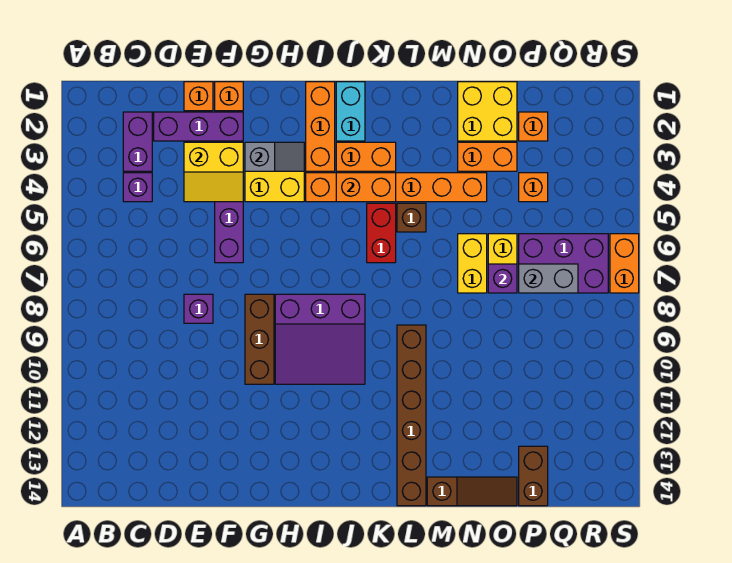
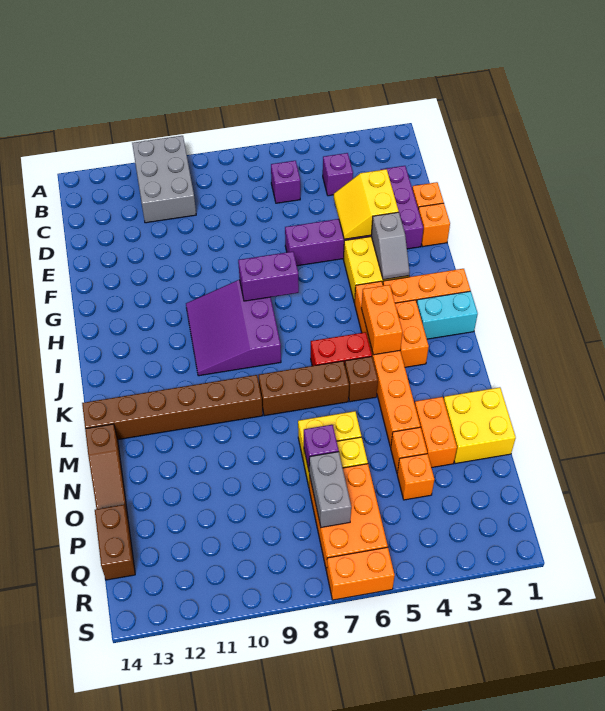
none -> grey brick A10:C11 level 1
purple brick C2:C3 level 1 -> purple brick H7:H8 level 2
purple brick E8 level 1 -> purple brick C6 level 1
brown brick G8:G10 level 1 -> brown brick L6:L8 level 1
orange brick P2 level 1 -> orange brick O4 level 1
purple brick P6:R7 level 1 -> orange brick P6:R7 level 1
brown brick P13:P14 level 1 -> brown brick P14:Q14 level 1

